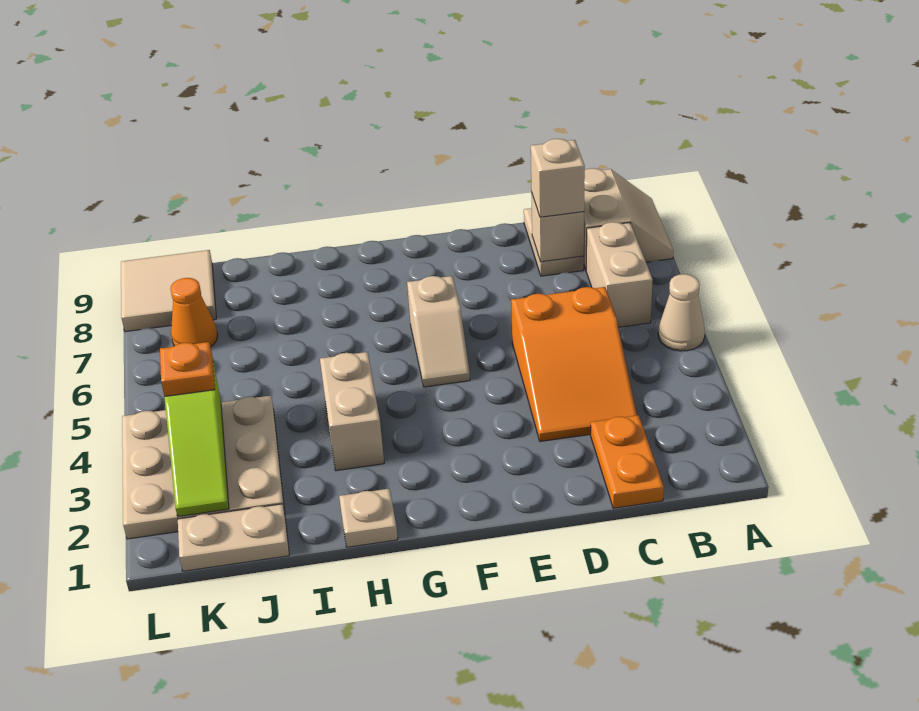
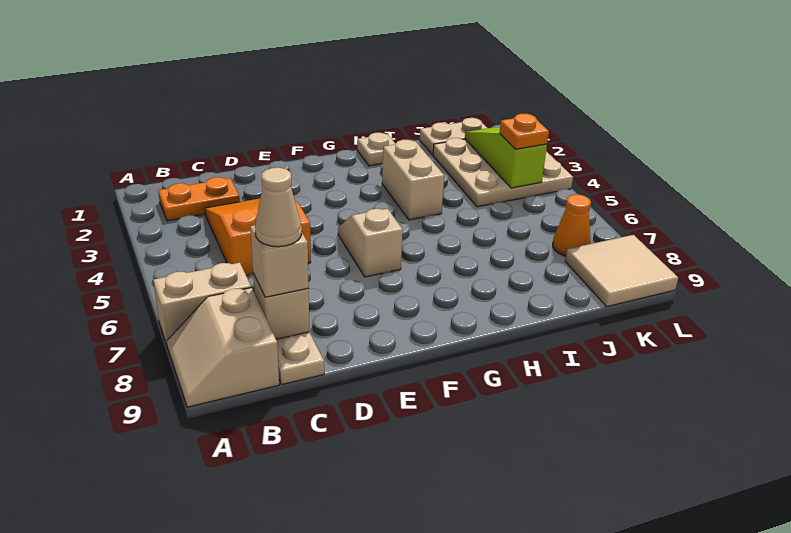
tan cone A5 level 1 -> tan cone C8 level 4
tan brick B6:B7 level 1 -> tan brick A7:B7 level 1
orange plate C1:C2 level 1 -> orange plate B2:C2 level 1

